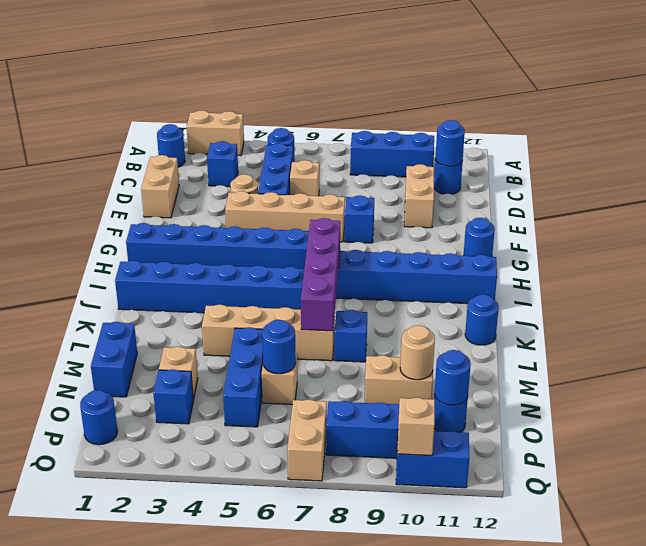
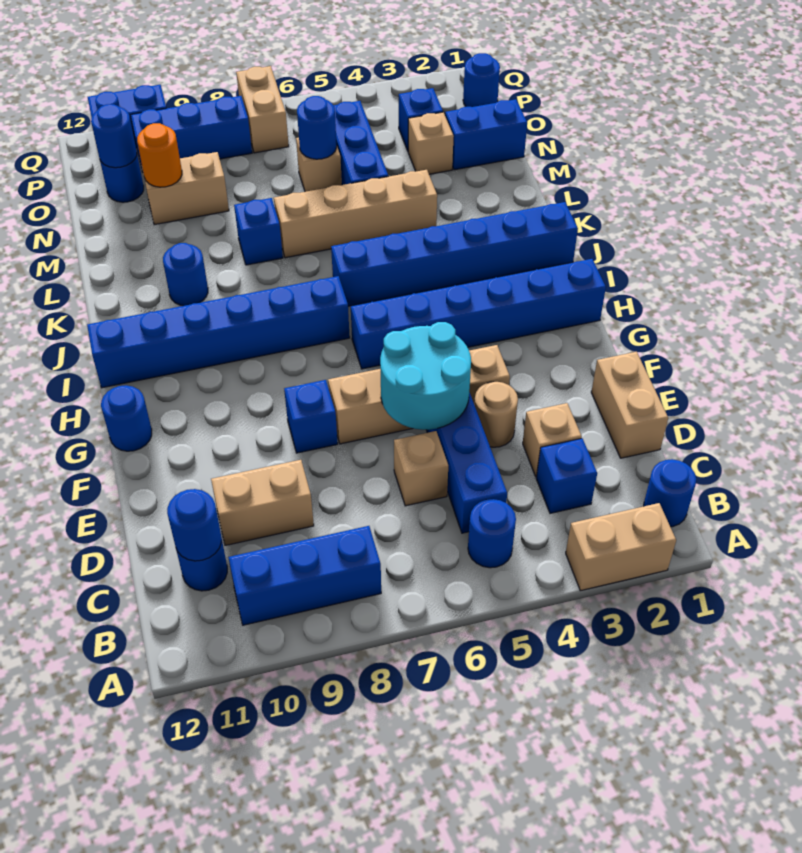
tan brick D10:E10 level 1 -> tan brick D9:D10 level 1
none -> cyan round brick E5:F6 level 2
purple brick I7:L7 level 2 -> none
blue round brick K12 level 1 -> blue round brick K10 level 1
blue brick M1:N1 level 1 -> blue brick N1:N2 level 1
tan round brick N10 level 2 -> orange round brick N10 level 2
tan brick Q10 level 2 -> tan brick D3 level 1

